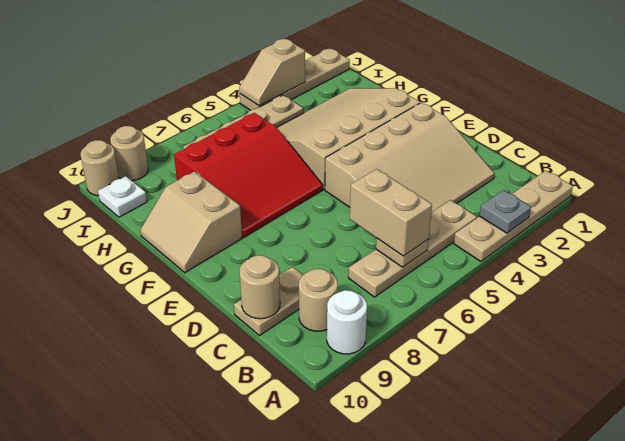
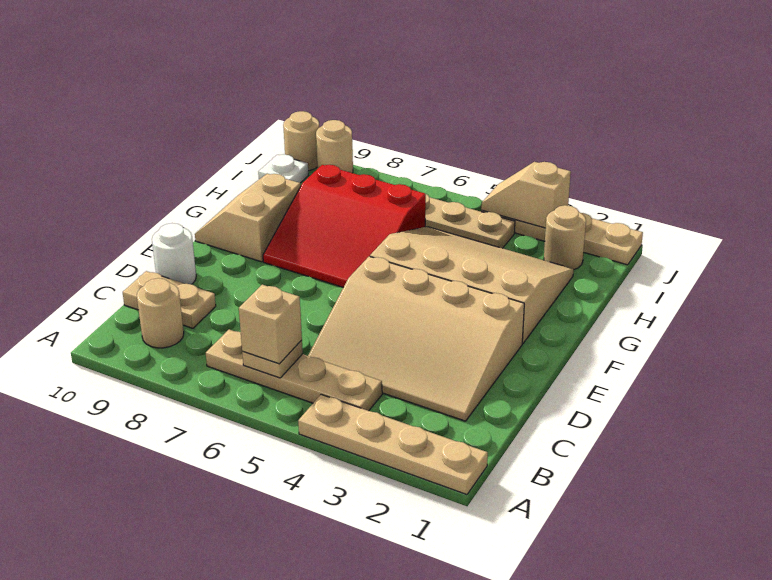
grey plate A3 level 2 -> none
white round brick A9 level 1 -> white round brick D10 level 1
tan brick B6:C6 level 3 -> tan brick B6 level 3
tan round brick C10 level 2 -> tan round brick I2 level 1

